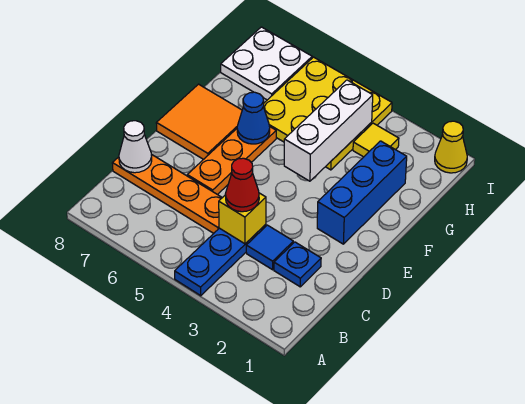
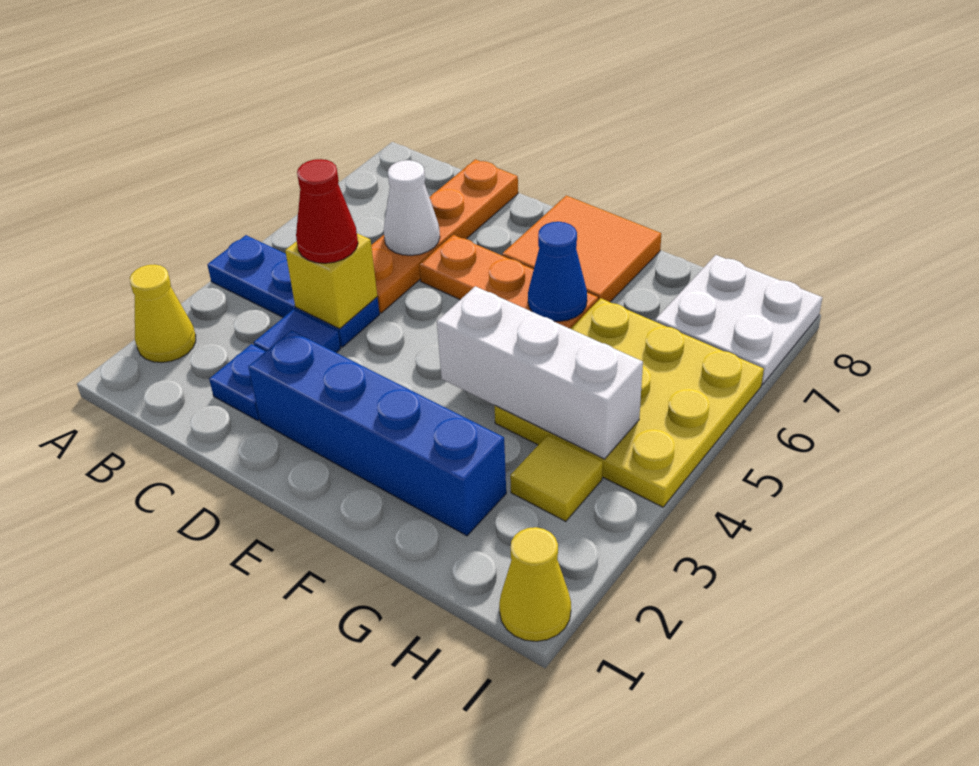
none -> yellow cone A2 level 1
white cone C8 level 2 -> white cone C6 level 2
blue brick E2:G2 level 1 -> blue brick D2:G2 level 1

